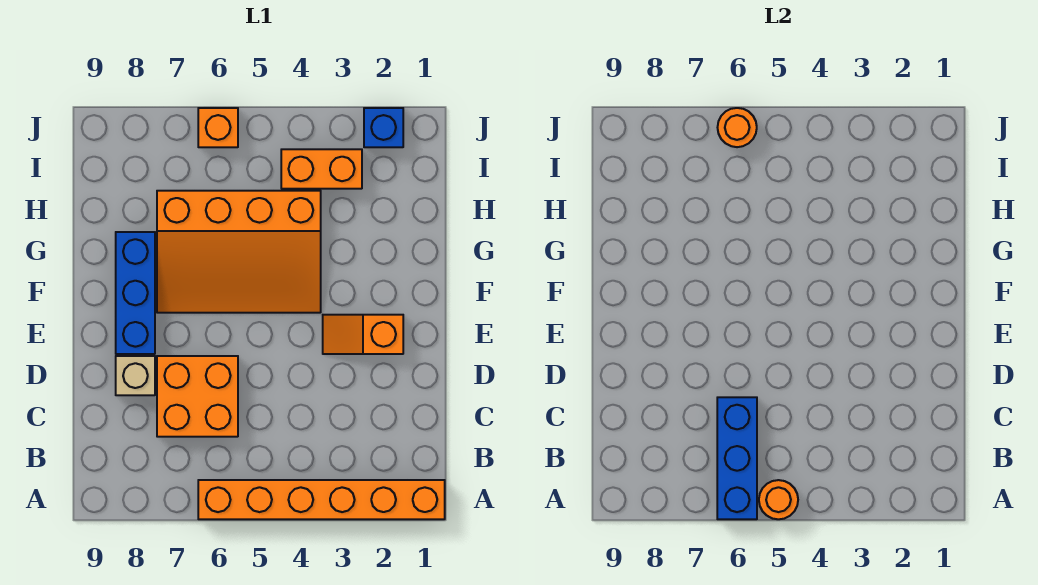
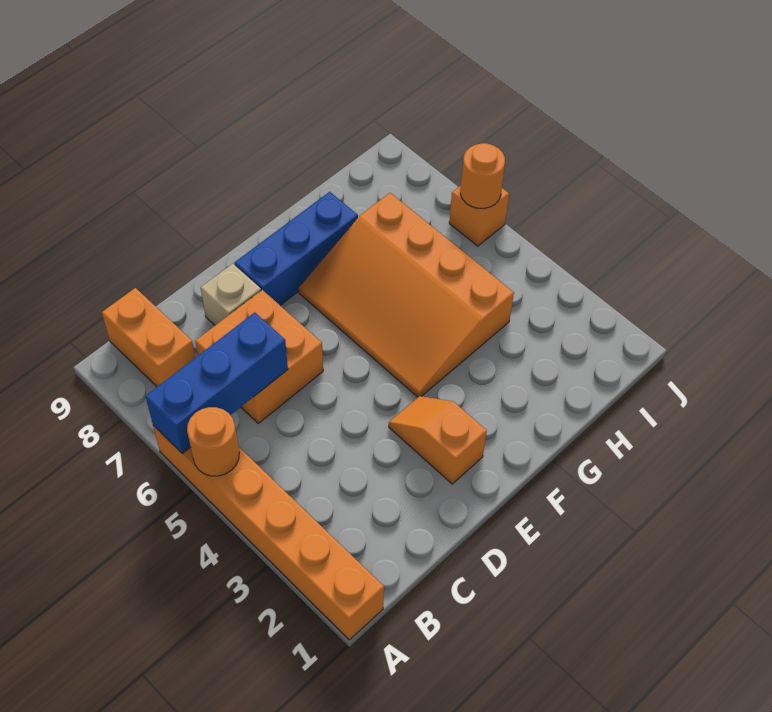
orange brick I3:I4 level 1 -> orange brick B8:B9 level 1
blue brick J2 level 1 -> none

